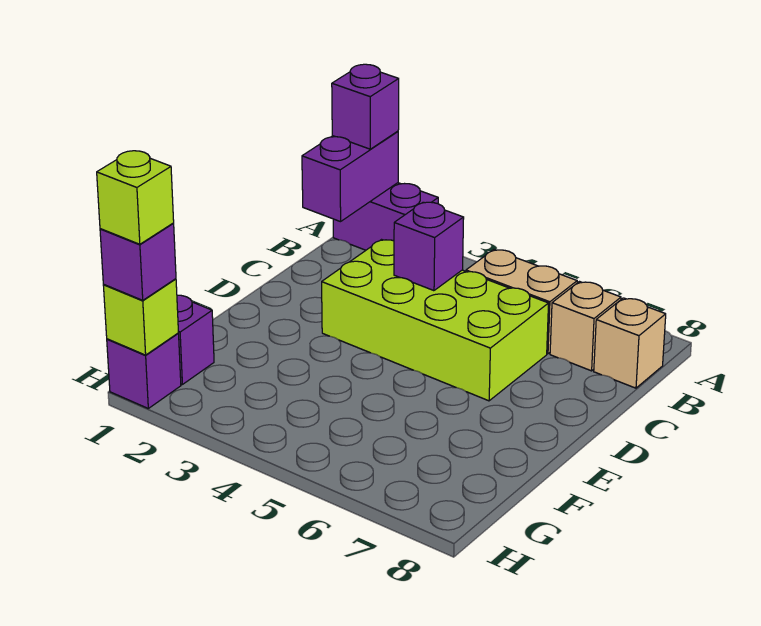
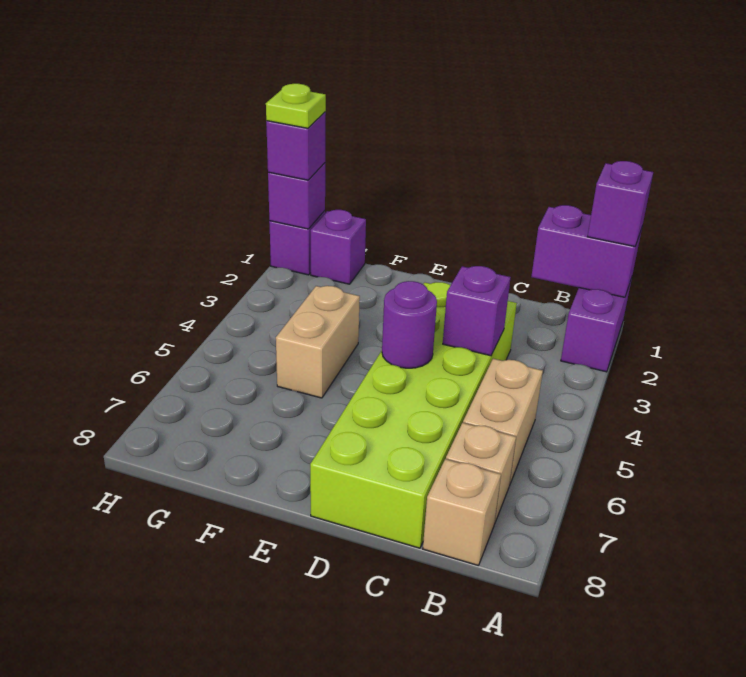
lime brick C3:D6 level 1 -> lime brick C3:D8 level 1
none -> purple round brick D5 level 2
none -> tan brick F4:F5 level 1
lime brick H1 level 2 -> purple brick H1 level 2
lime brick H1 level 4 -> lime plate H1 level 4

